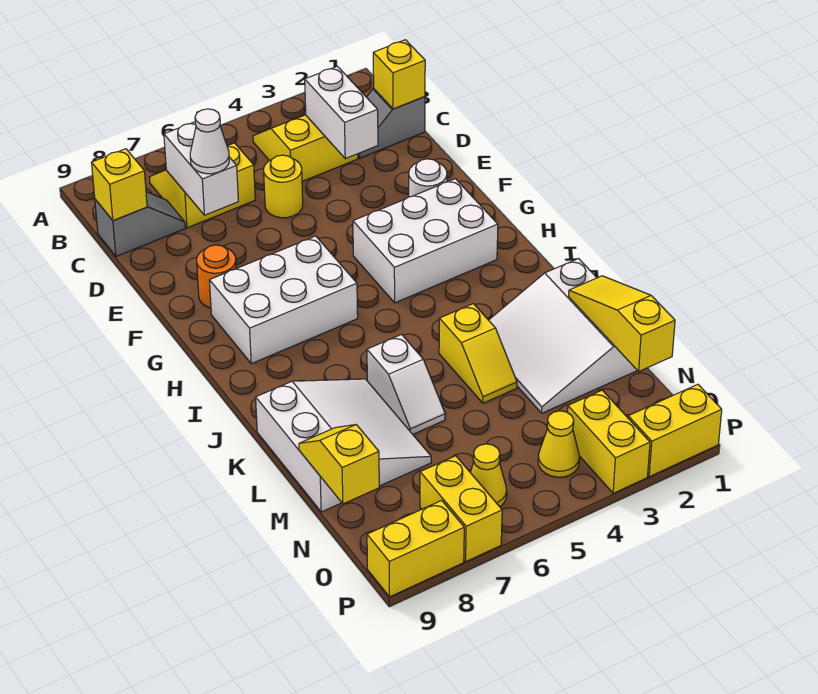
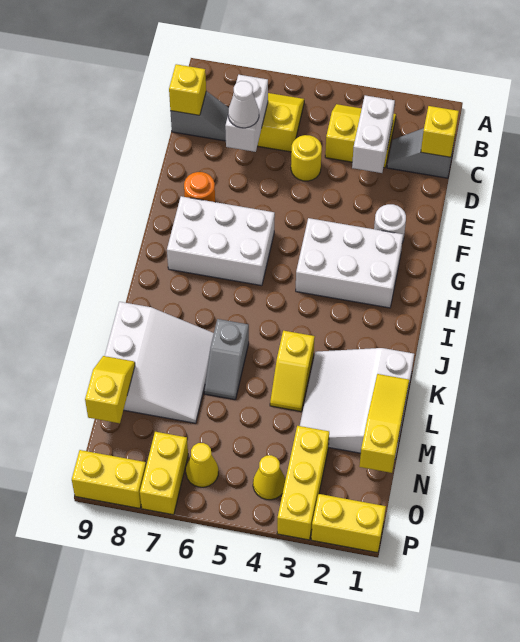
white slope K6:L6 level 1 top K -> grey slope K6:L6 level 1 top K
yellow brick O3:P3 level 1 -> yellow brick N3:P3 level 1

